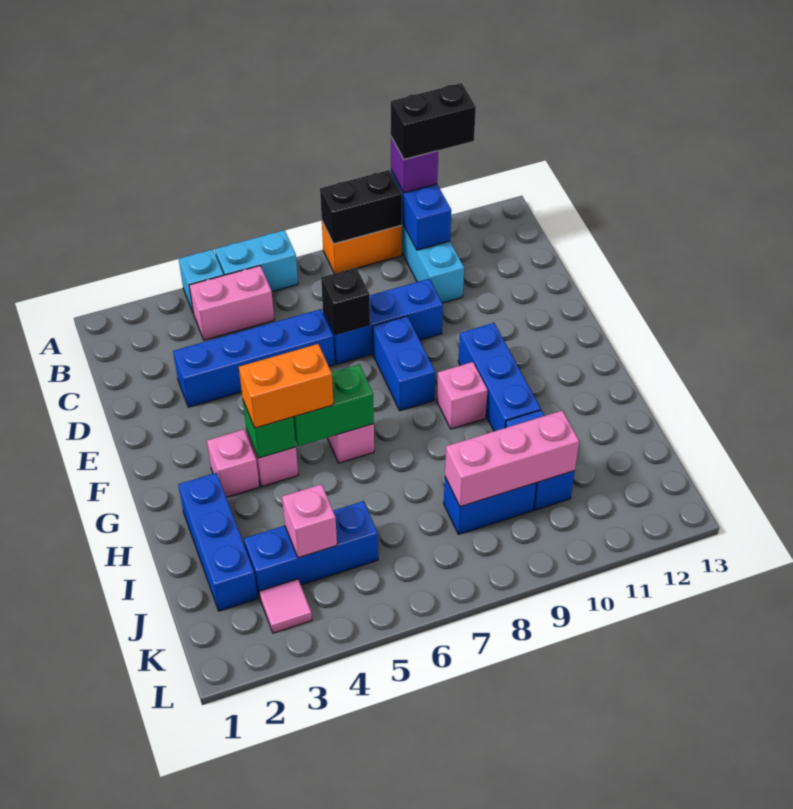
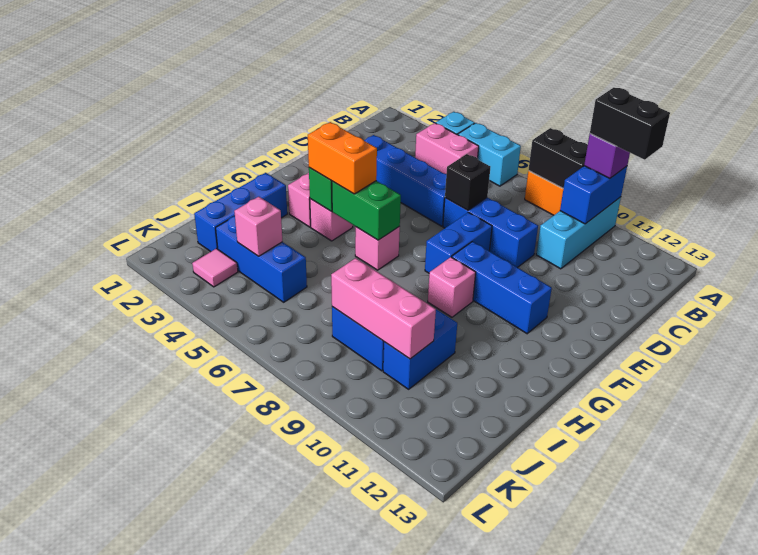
blue brick F10:H10 level 1 -> blue brick F9:F11 level 1

